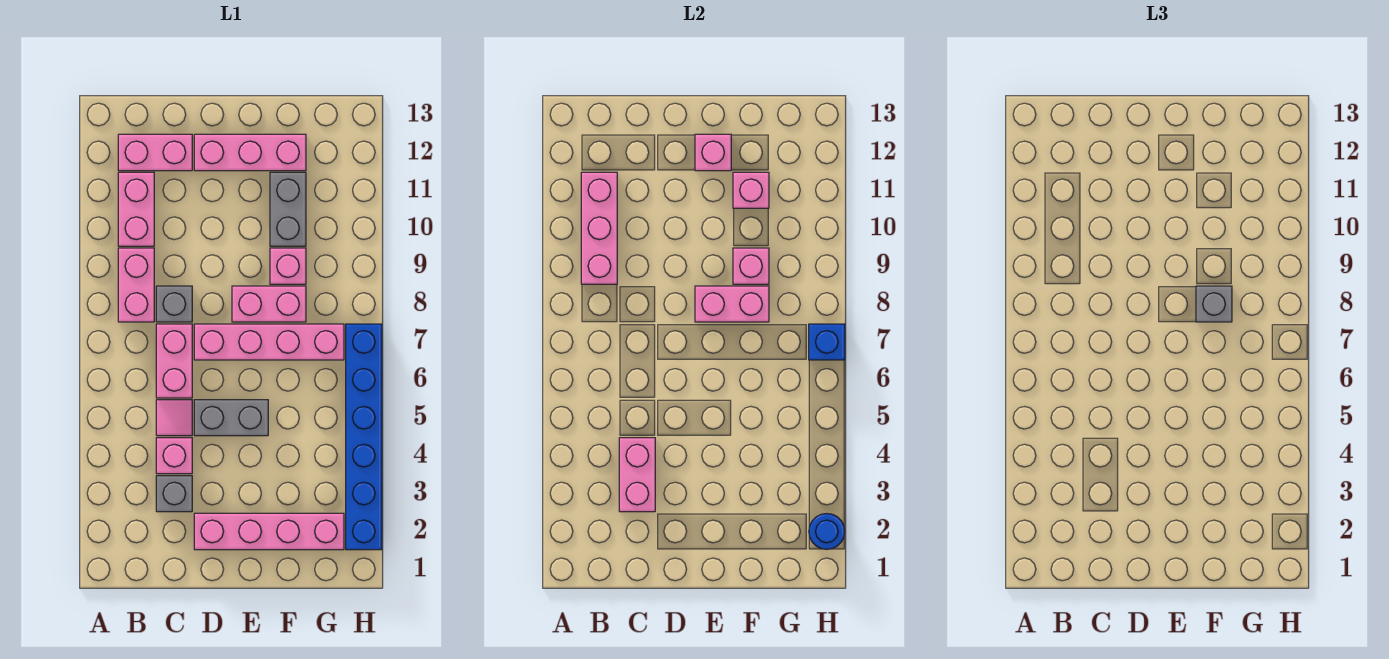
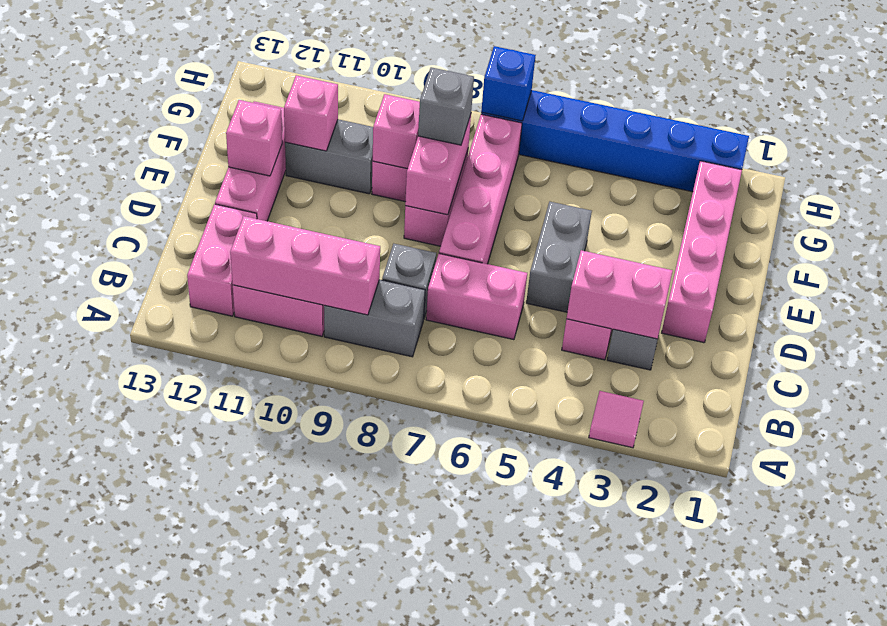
pink brick B8:B9 level 1 -> grey brick B8:B9 level 1
pink tile C5 level 1 -> pink tile A3 level 1
blue round brick H2 level 2 -> none

